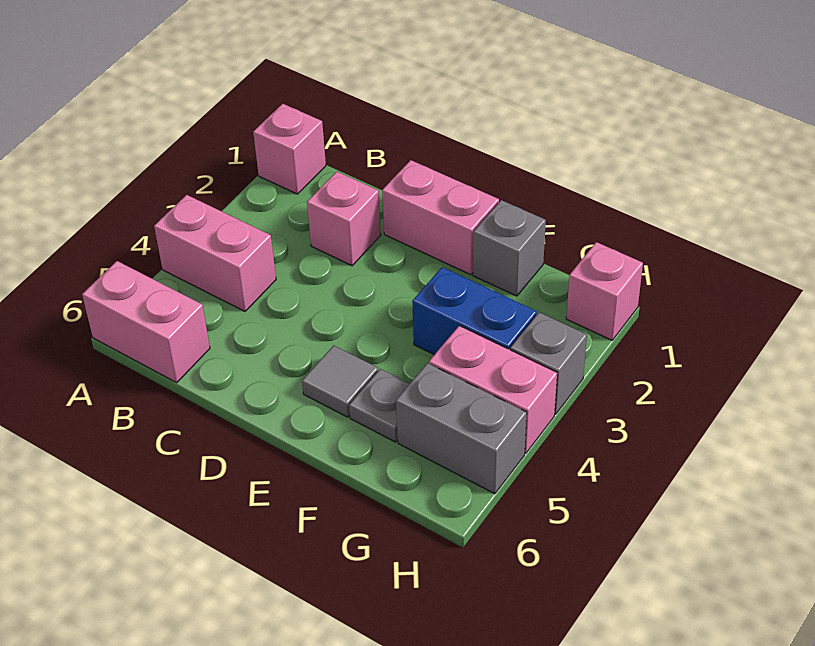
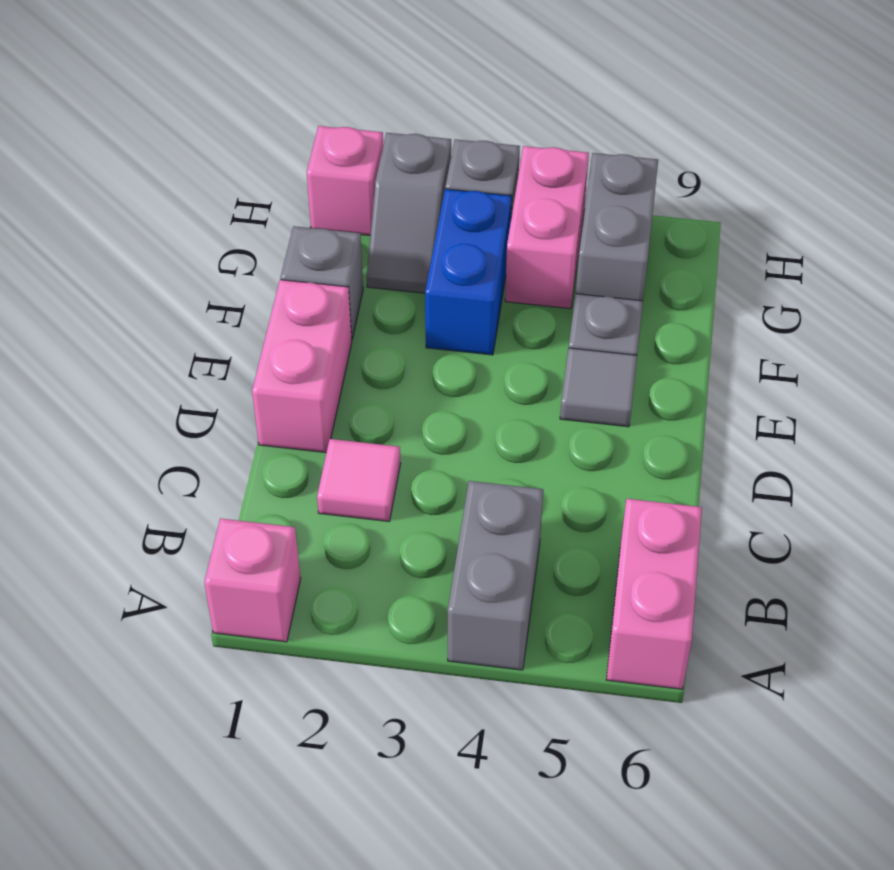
pink brick A4:B4 level 1 -> grey brick A4:B4 level 1
pink brick C2 level 1 -> pink tile C2 level 1
none -> grey slope G2:H2 level 1 top H

